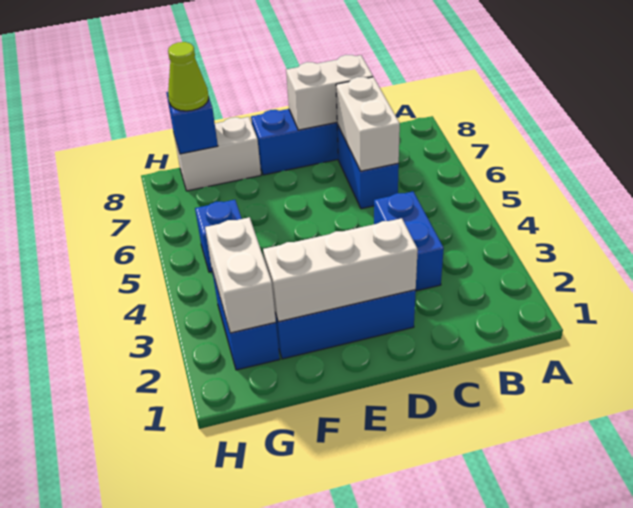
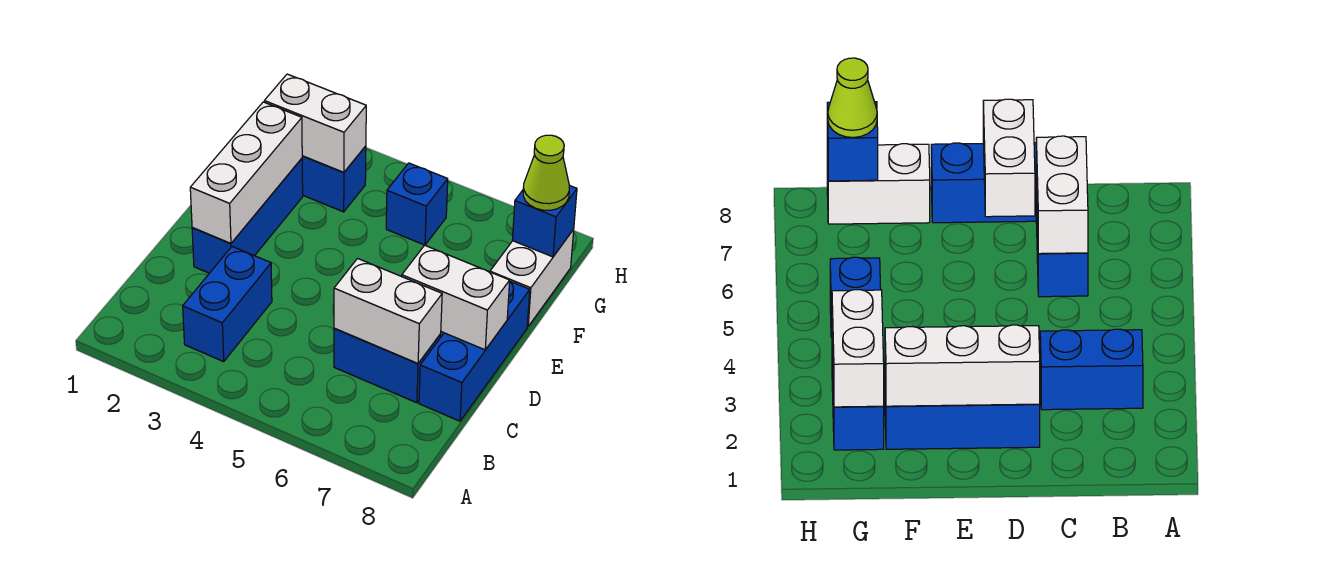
blue brick C3:C4 level 1 -> blue brick B3:C3 level 1
white brick C8:D8 level 2 -> white brick D7:D8 level 2

